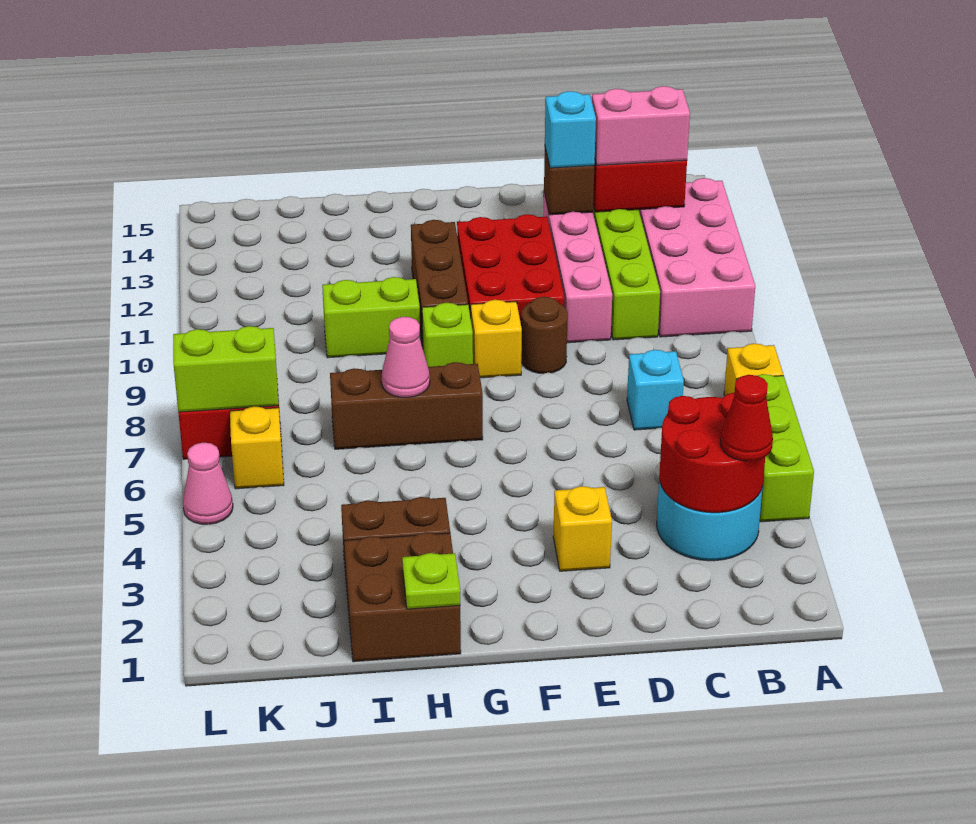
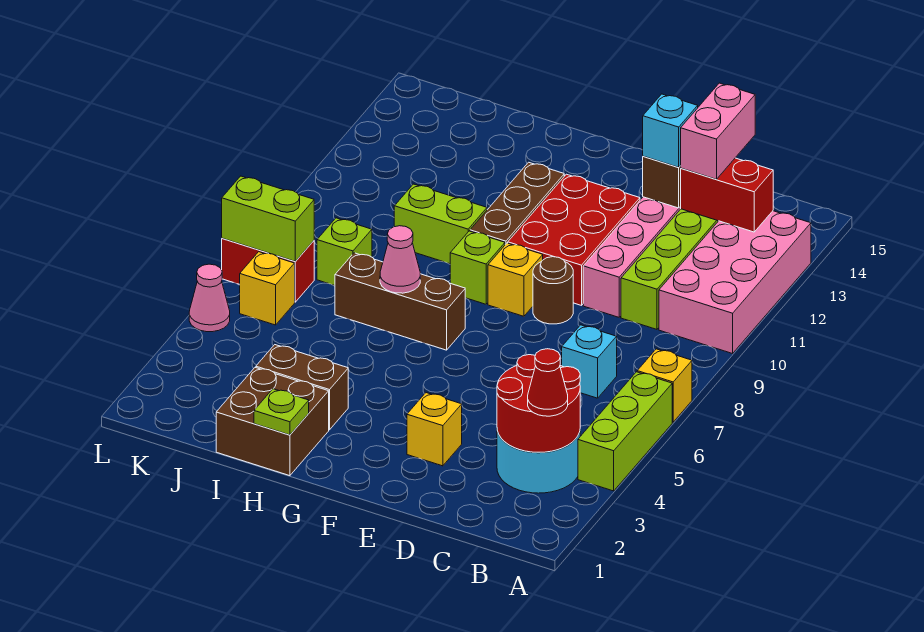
pink brick B13:C13 level 3 -> pink brick C13:C14 level 3
none -> lime brick J8 level 1

